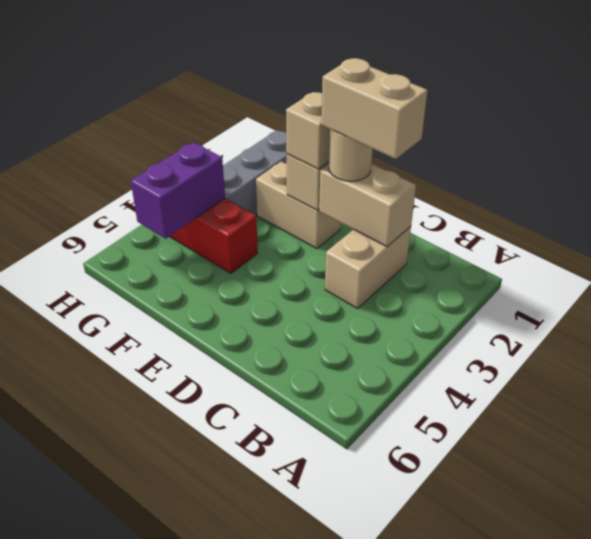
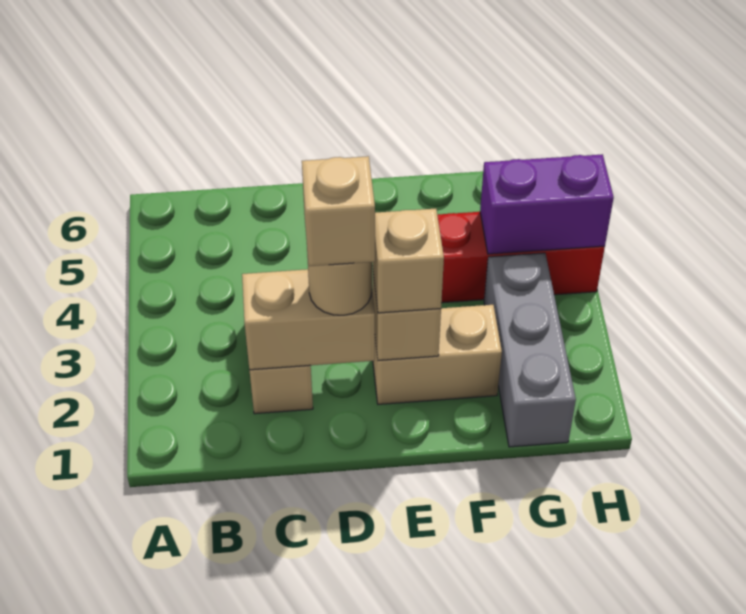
tan brick C2:D2 level 4 -> tan brick D2 level 4
purple brick G4:G5 level 2 -> purple brick G4:H4 level 2

